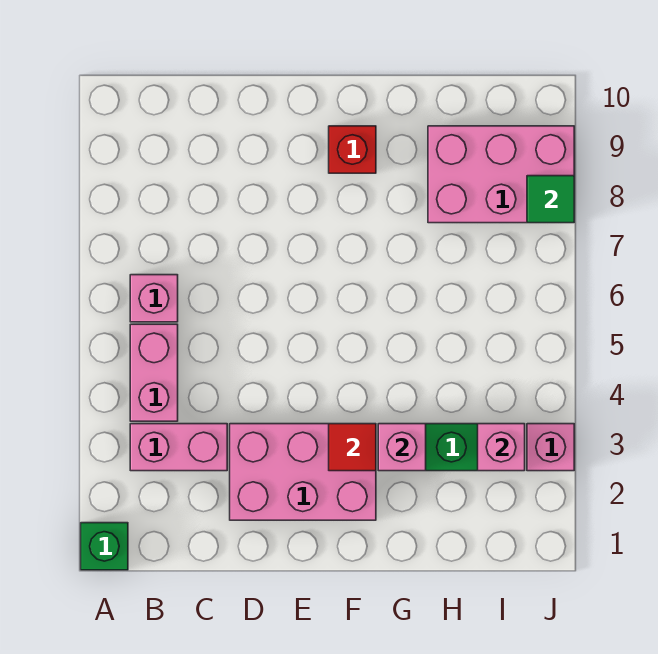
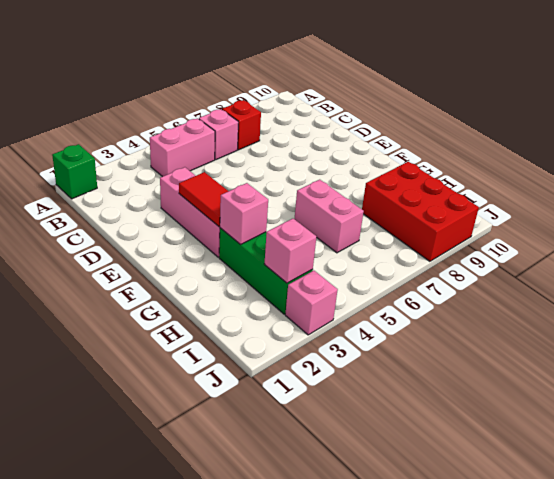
pink brick B3:C3 level 1 -> pink brick G6:H6 level 1
pink brick D2:F3 level 1 -> pink brick D3:F3 level 1
red tile F3 level 2 -> red tile E3:F3 level 2
red brick F9 level 1 -> red brick B7 level 1
pink brick H8:J9 level 1 -> red brick H8:J9 level 1
green tile J8 level 2 -> none

